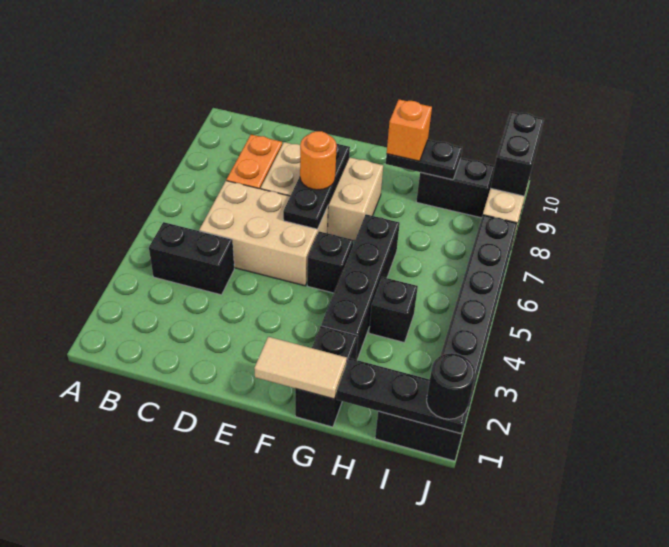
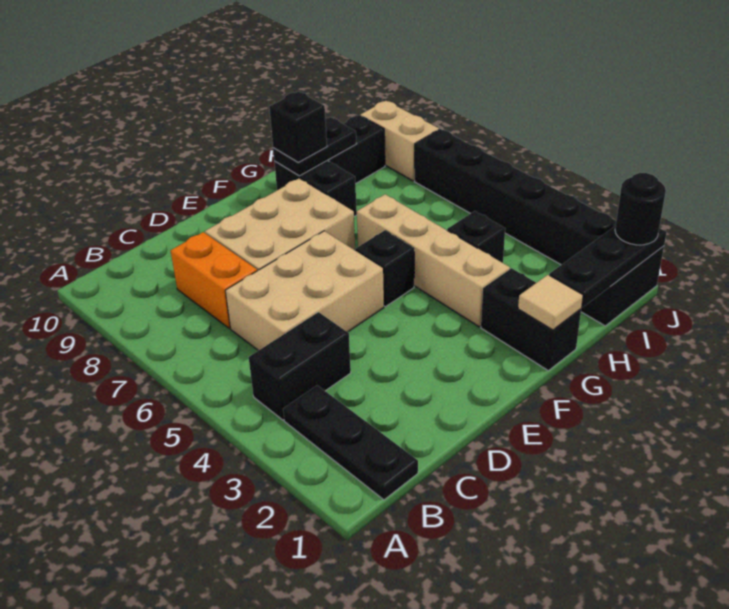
black plate E6:E8 level 2 -> black plate B1:B3 level 1
orange round brick E7 level 3 -> none
tan tile F1:G1 level 2 -> tan tile G1 level 2
black brick G3:G6 level 1 -> tan brick G3:G6 level 1
orange brick G9 level 3 -> black brick G9 level 3
black brick J9:J10 level 2 -> black brick G8:G9 level 1

